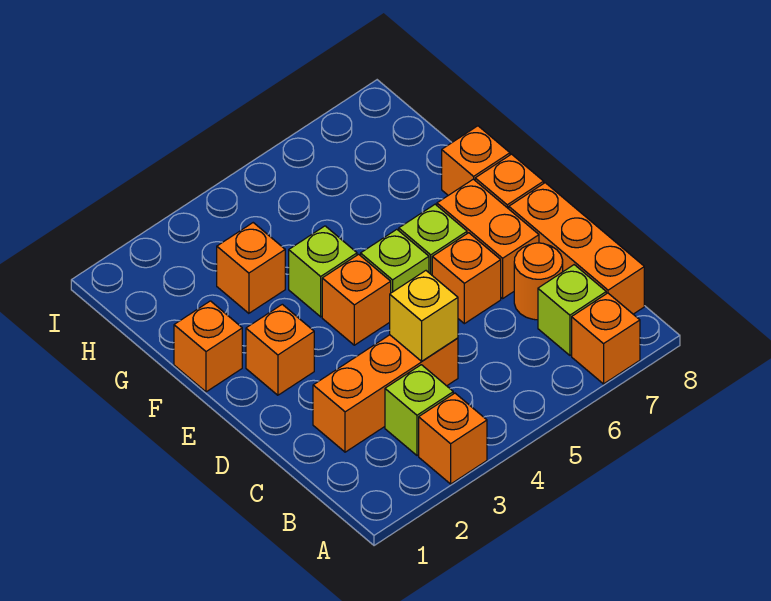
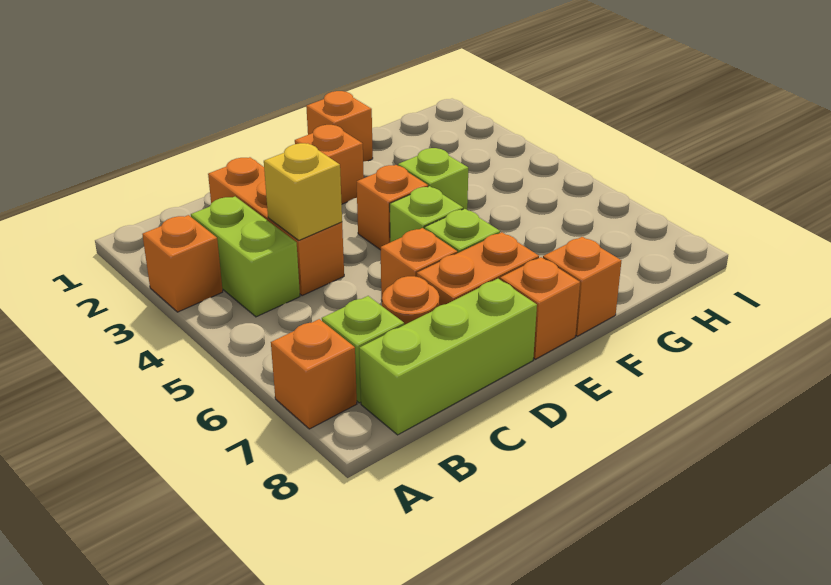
lime brick B3 level 1 -> lime brick B3:B4 level 1
orange brick B8:D8 level 1 -> lime brick B8:D8 level 1
orange brick G3 level 1 -> none

